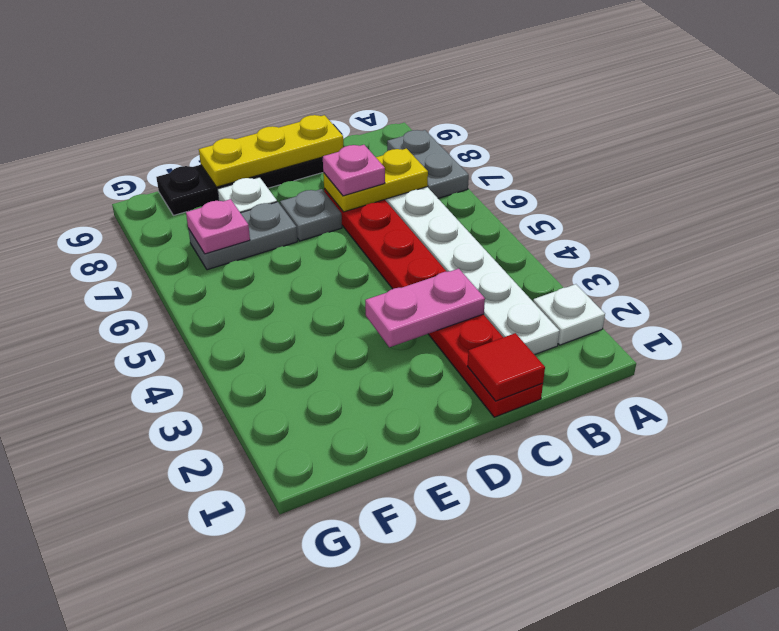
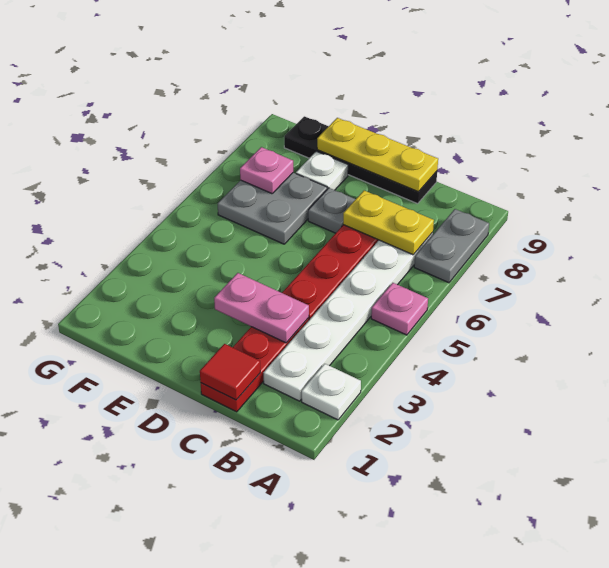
pink plate C7 level 3 -> pink plate A5 level 1
grey plate E7:F7 level 1 -> grey plate E6:F7 level 1

